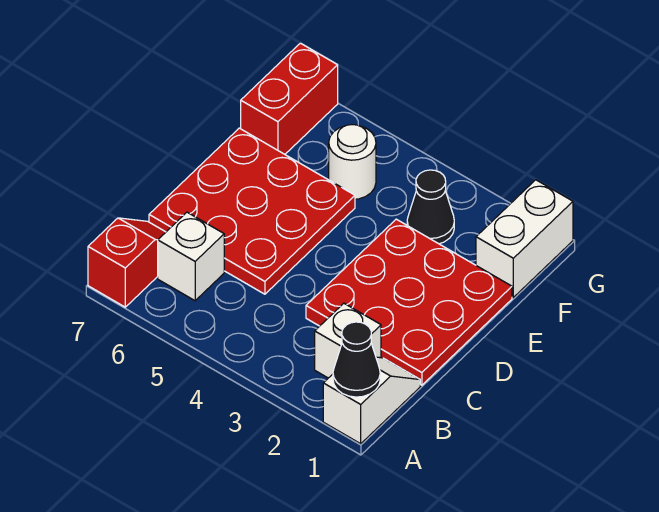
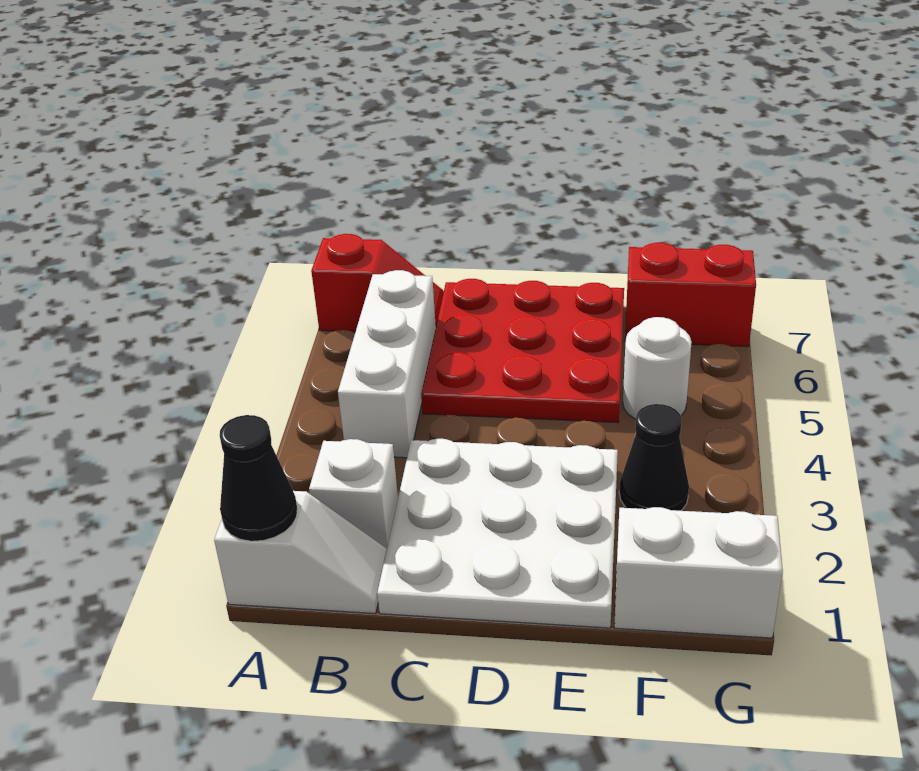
white brick B6 level 1 -> white brick B4:B6 level 1
red plate C1:E3 level 1 -> white plate C1:E3 level 1

